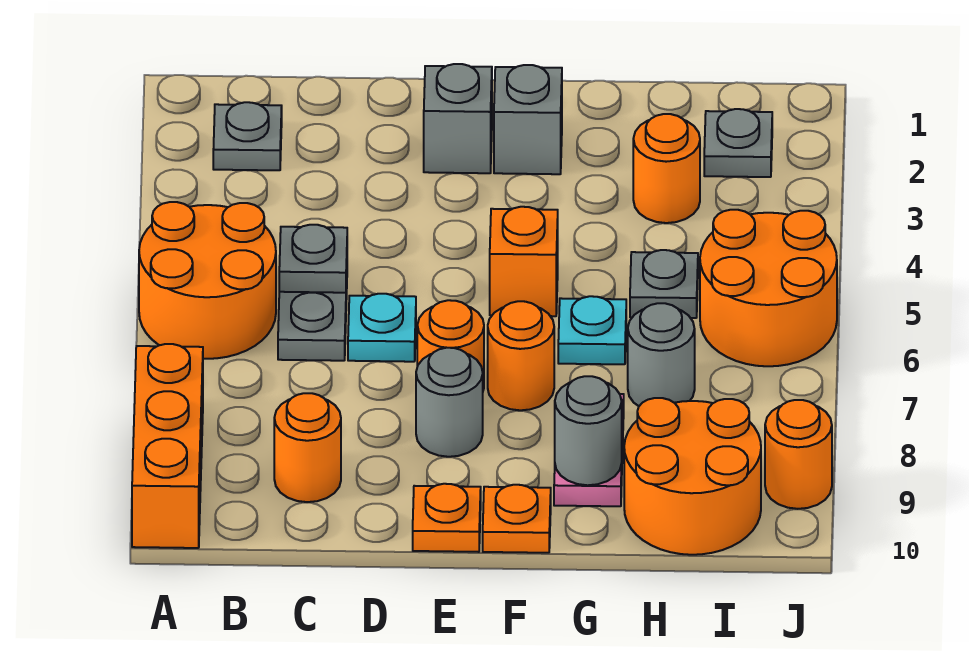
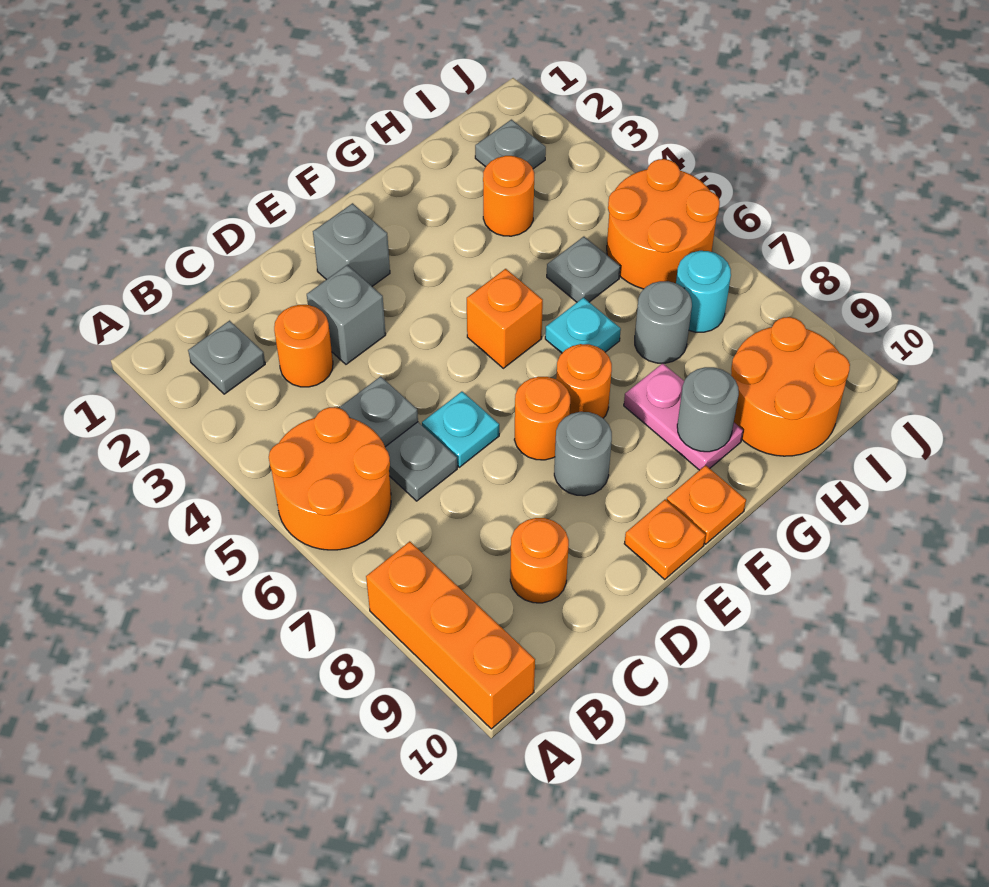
grey brick F2 level 1 -> grey brick D3 level 1
none -> cyan round brick I7 level 1
orange round brick J9 level 1 -> orange round brick C3 level 1

